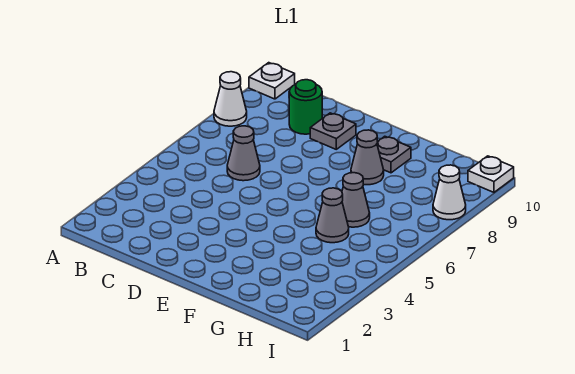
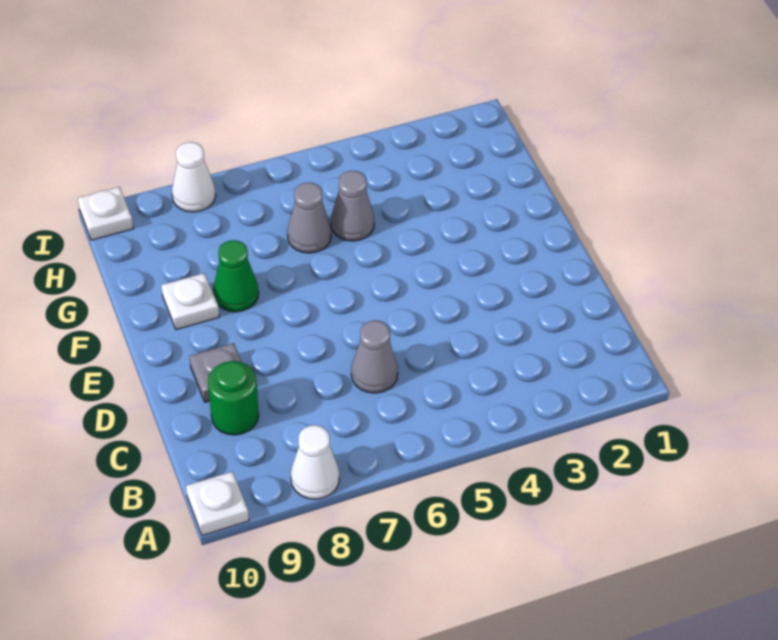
grey cone F8 level 1 -> green cone F8 level 1
grey plate F9 level 1 -> white plate F9 level 1

